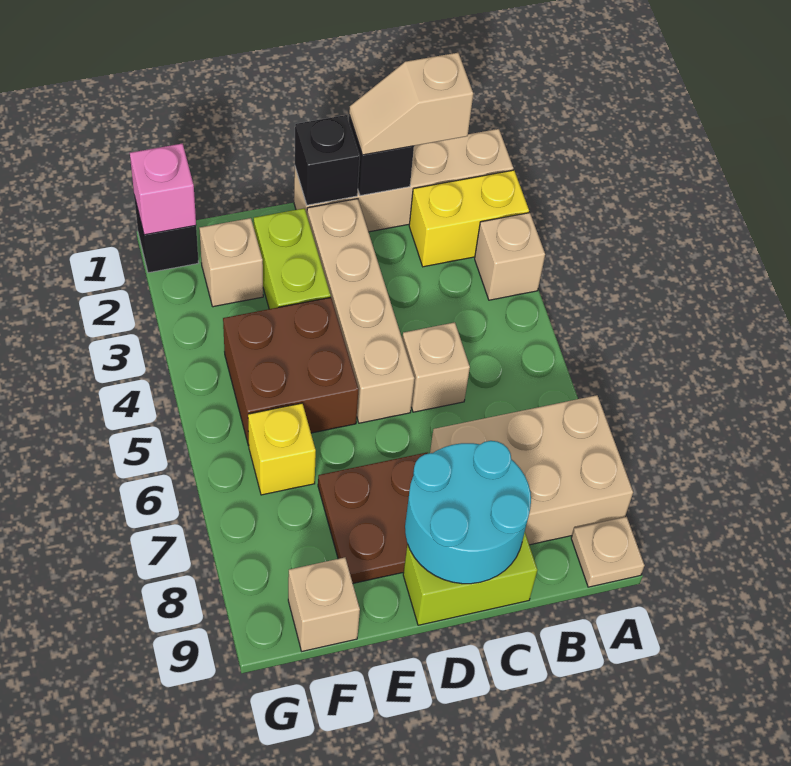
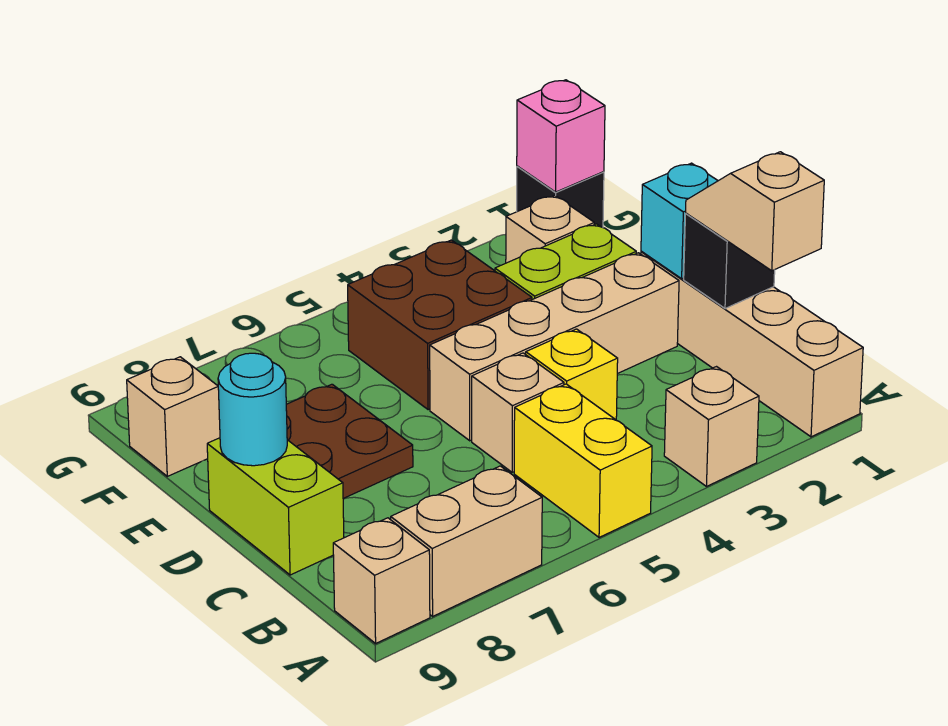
yellow brick A2:B2 level 1 -> yellow brick A5:B5 level 1
tan brick A7:C8 level 1 -> tan brick A7:A8 level 1
tan plate A9 level 1 -> tan brick A9 level 1
cyan round brick C8:D9 level 2 -> cyan round brick D9 level 2
black brick D1 level 2 -> cyan brick D1 level 2
yellow brick F6 level 1 -> yellow brick C4 level 1

